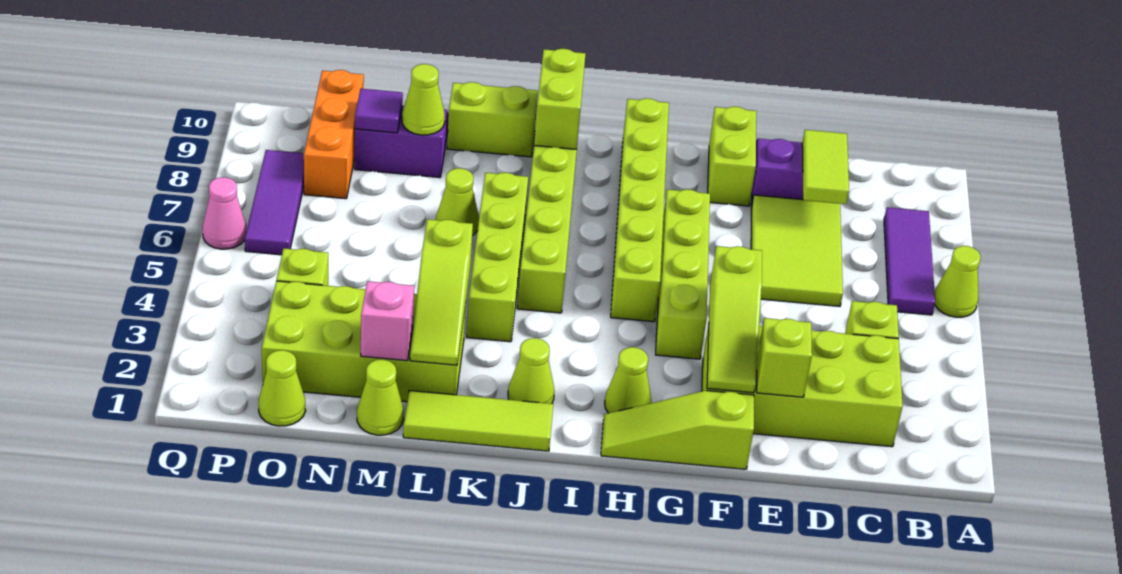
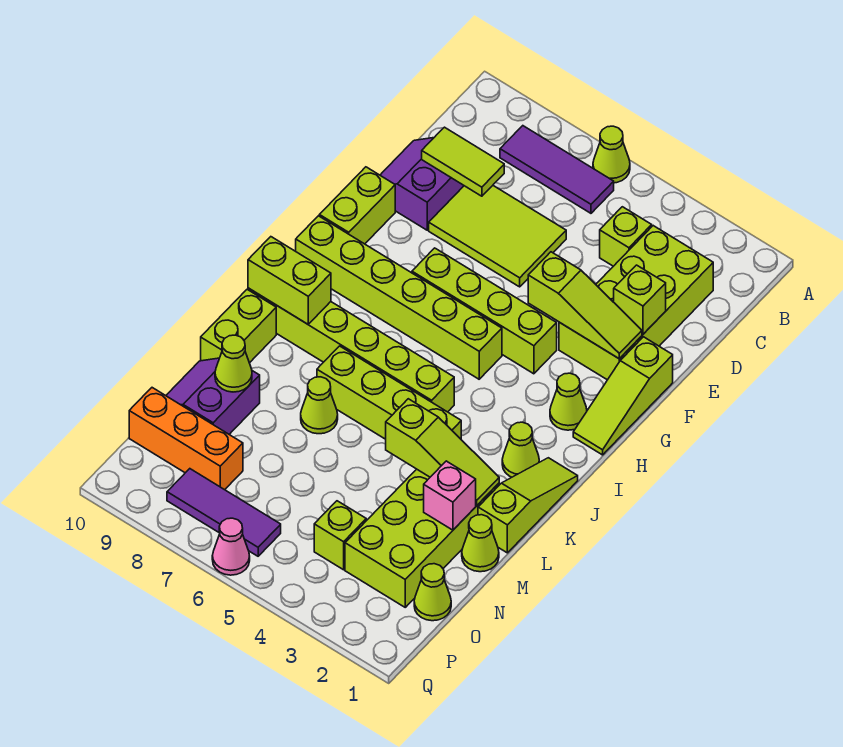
lime brick F9:F10 level 1 -> lime brick F10:G10 level 1
lime tile J1:L1 level 1 -> lime slope J1:L1 level 1 top L
purple tile N9 level 2 -> none

